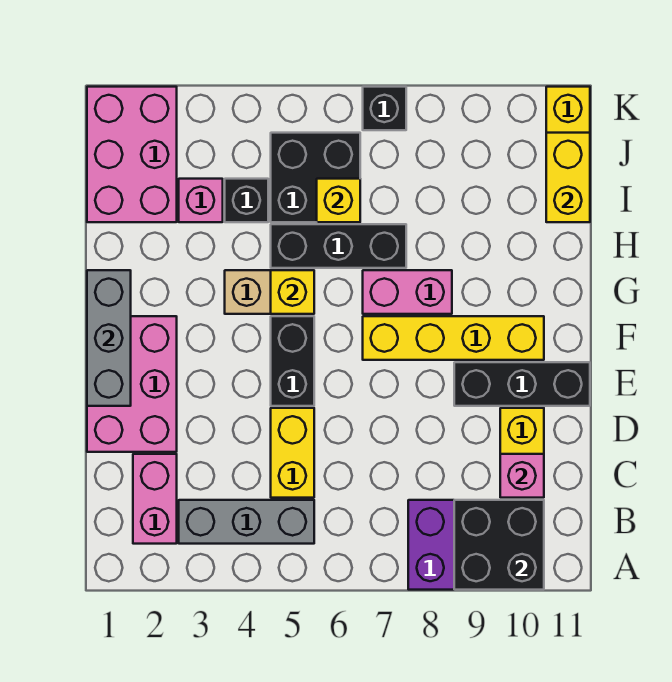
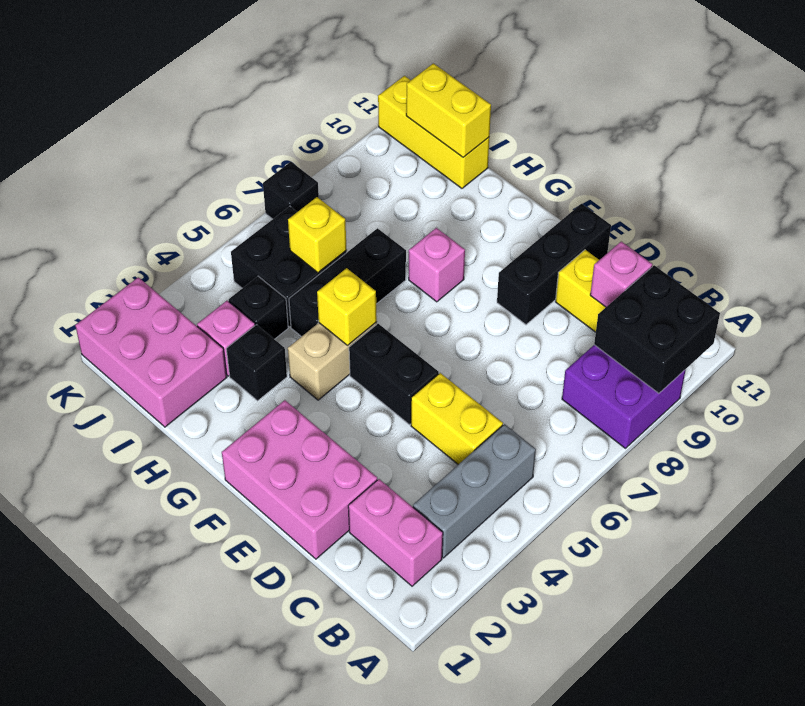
grey brick E1:G1 level 2 -> none
yellow brick F7:F10 level 1 -> none
pink brick G7:G8 level 1 -> pink brick G8 level 1
none -> black brick H3 level 1

